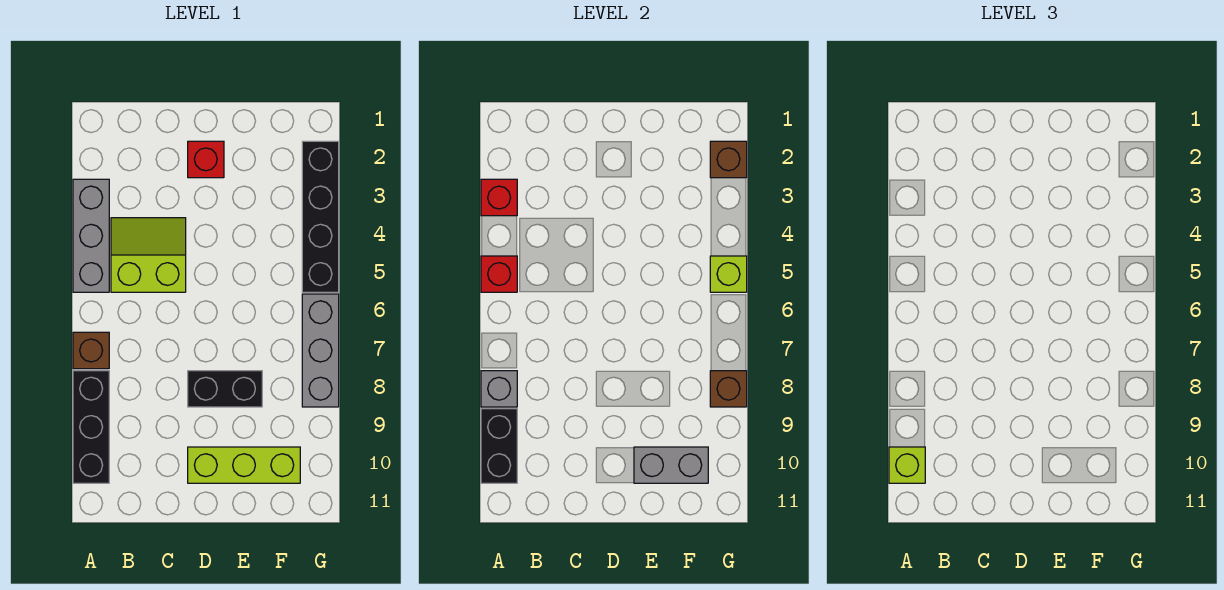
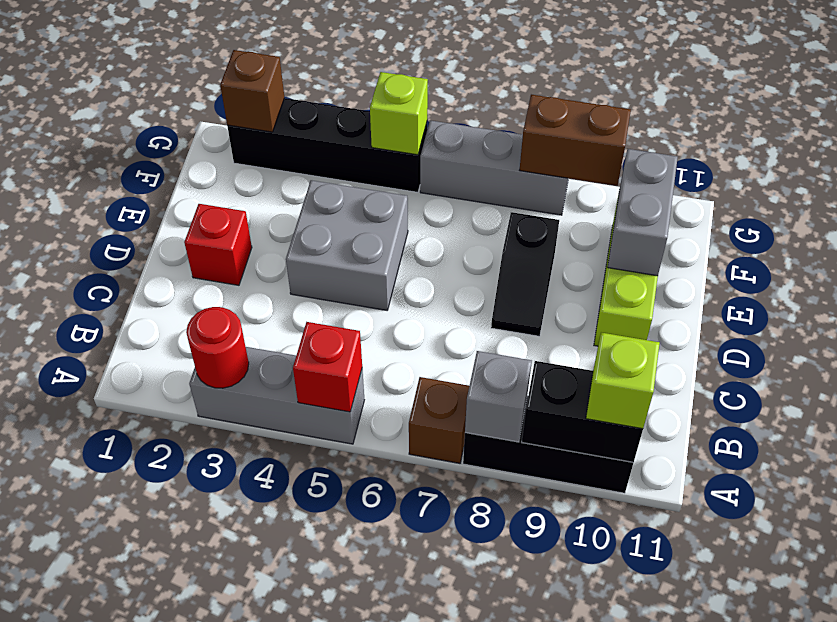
red brick A3 level 2 -> red round brick A3 level 2
lime slope B4:C5 level 1 top 5 -> none
none -> grey brick D4:E5 level 1
black brick D8:E8 level 1 -> black slope D8:E8 level 1 top E
brown brick G8 level 2 -> brown brick G8:G9 level 2

